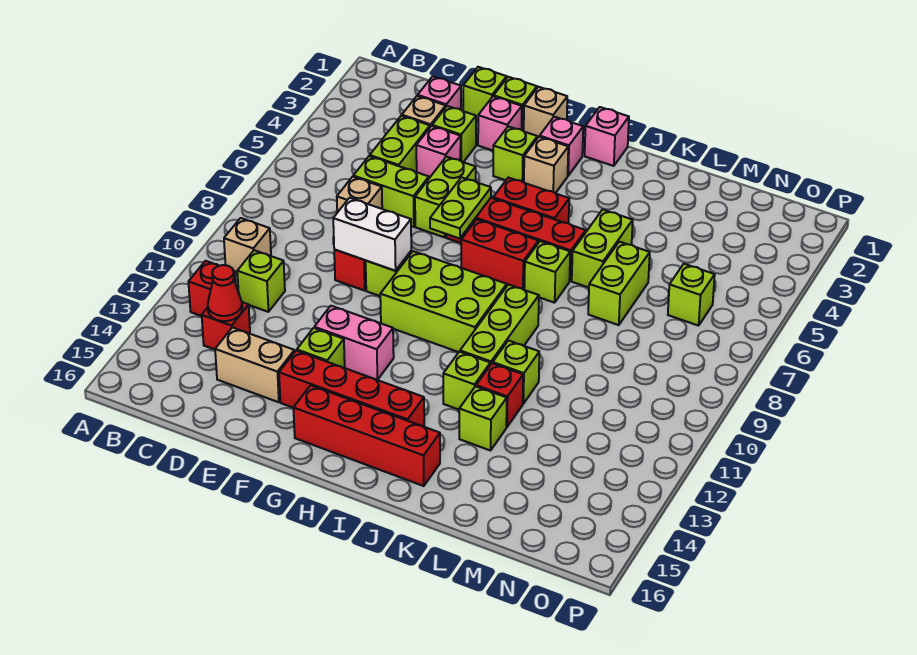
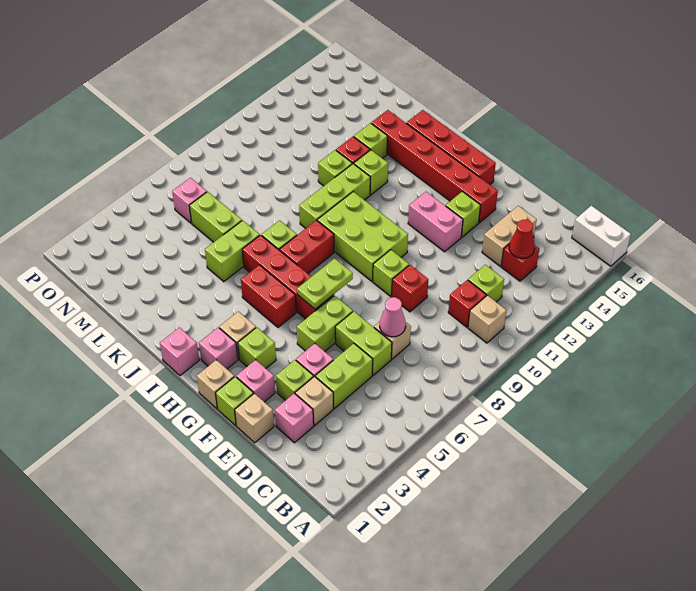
red brick B12 level 1 -> red brick C10 level 1
none -> pink cone D7 level 2
tan brick D14:E14 level 1 -> tan brick D13:D14 level 1
lime brick E1 level 1 -> tan brick E1 level 1
white brick E9:F9 level 2 -> white brick A16:B16 level 1
red brick F14:I14 level 1 -> red brick F14:K14 level 1
red brick H7:I7 level 1 -> red brick I7:I8 level 1
lime brick L6:L7 level 1 -> lime brick L6:M6 level 1
lime brick N6 level 1 -> pink brick N6 level 1

